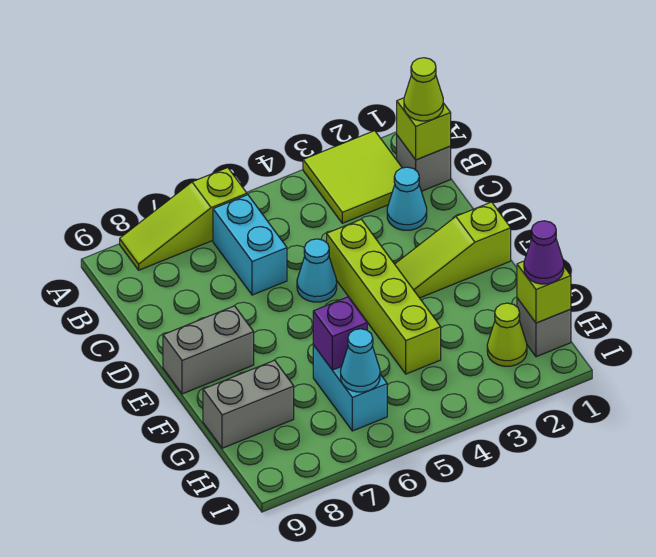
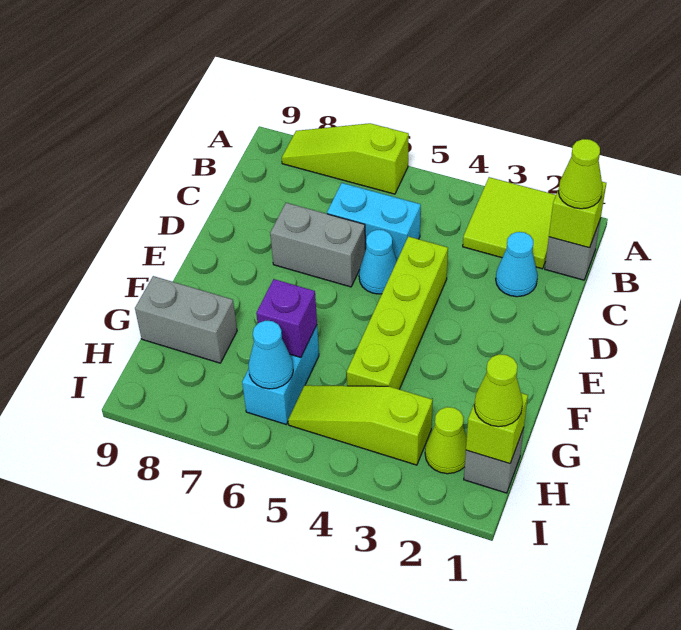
cyan brick B6:C6 level 1 -> cyan brick C5:C6 level 1
lime slope E1:E3 level 1 top 1 -> lime slope H3:H5 level 1 top 3
grey brick E8:E9 level 1 -> grey brick D6:D7 level 1
purple cone H1 level 3 -> lime cone H1 level 3

